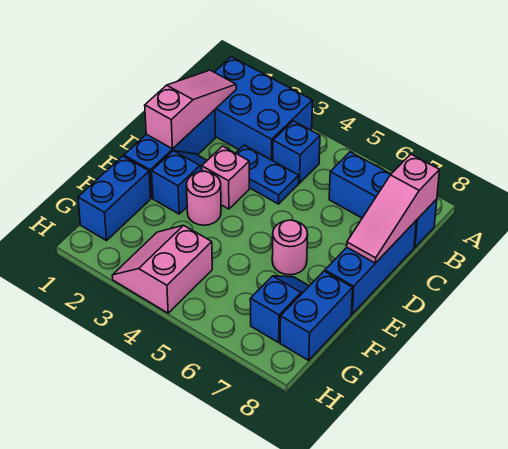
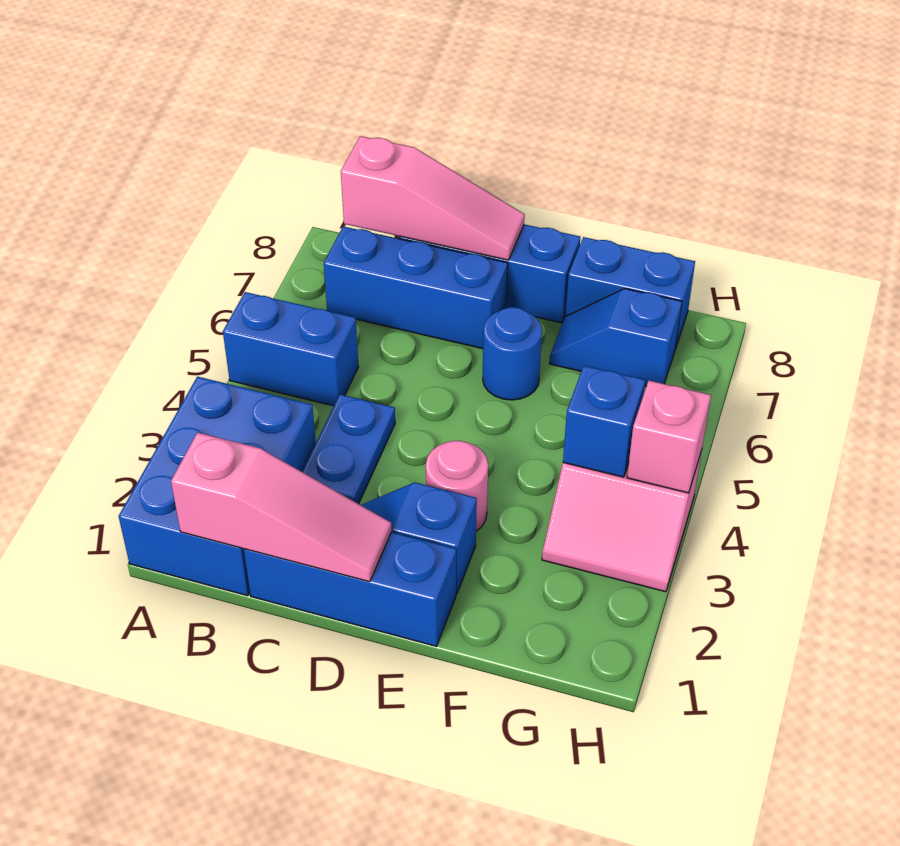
pink slope B1:D1 level 2 top D -> pink slope B1:D1 level 2 top B
blue brick B4 level 1 -> blue brick G4 level 2
blue brick B6:B8 level 1 -> blue brick B7:D7 level 1
pink brick D3 level 1 -> pink brick H4 level 2
pink round brick E6 level 1 -> blue round brick E6 level 1
blue brick F1:G1 level 1 -> blue brick A5:B5 level 1

